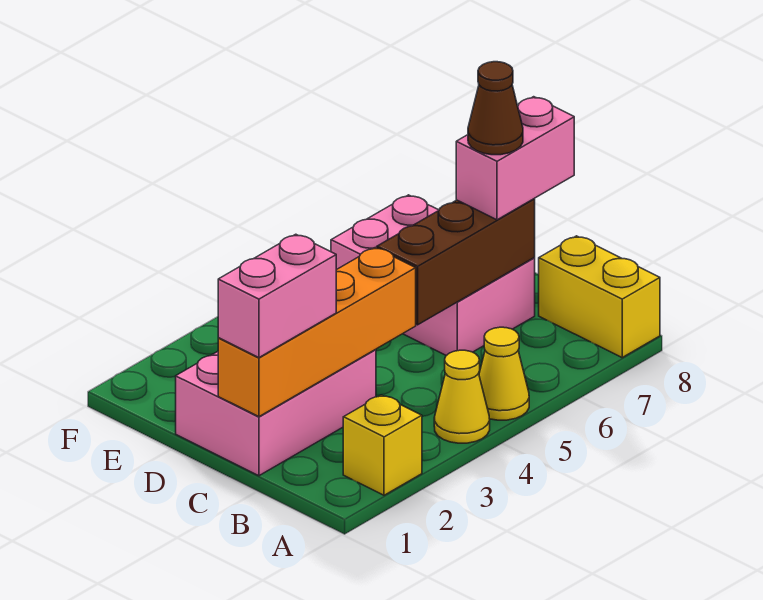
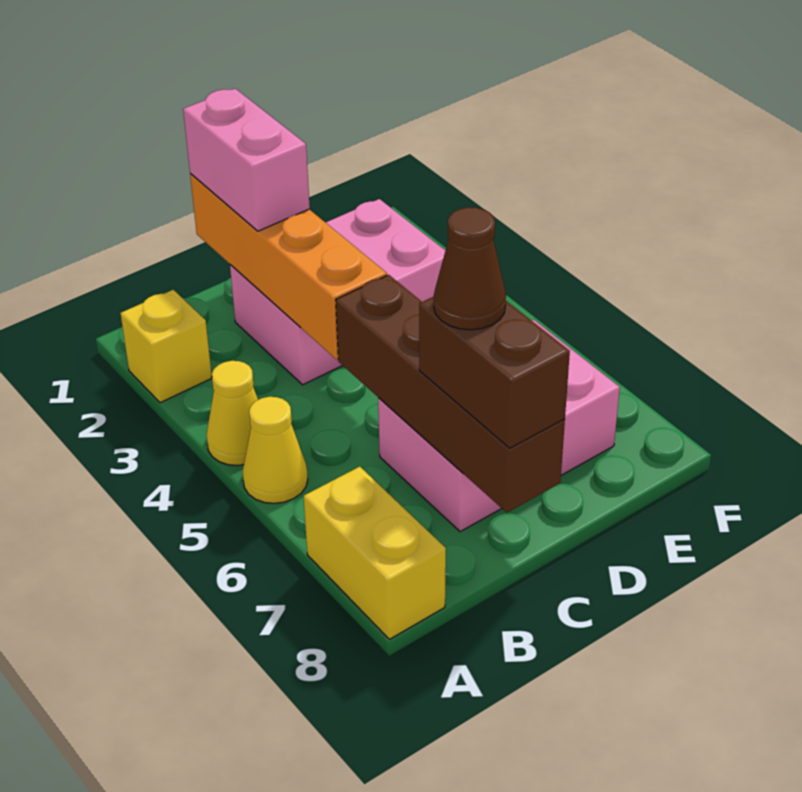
yellow brick A8:B8 level 1 -> yellow brick A7:A8 level 1
pink brick C1:D3 level 1 -> pink brick C2:E3 level 1
brown brick C5:C7 level 2 -> brown brick C5:C8 level 2
pink brick C7:C8 level 3 -> brown brick C7:C8 level 3

